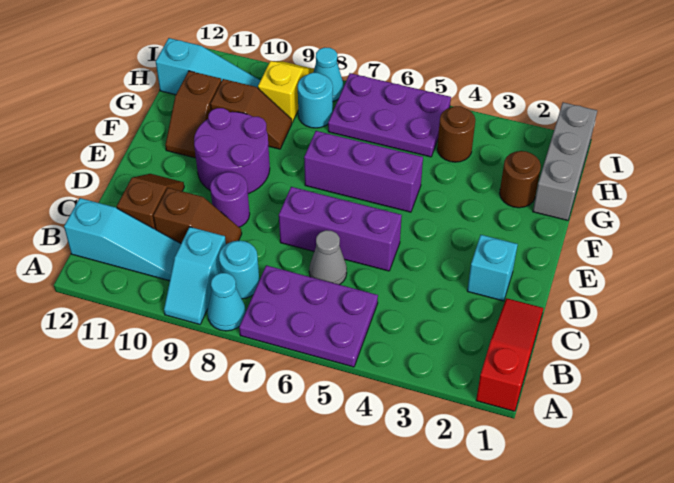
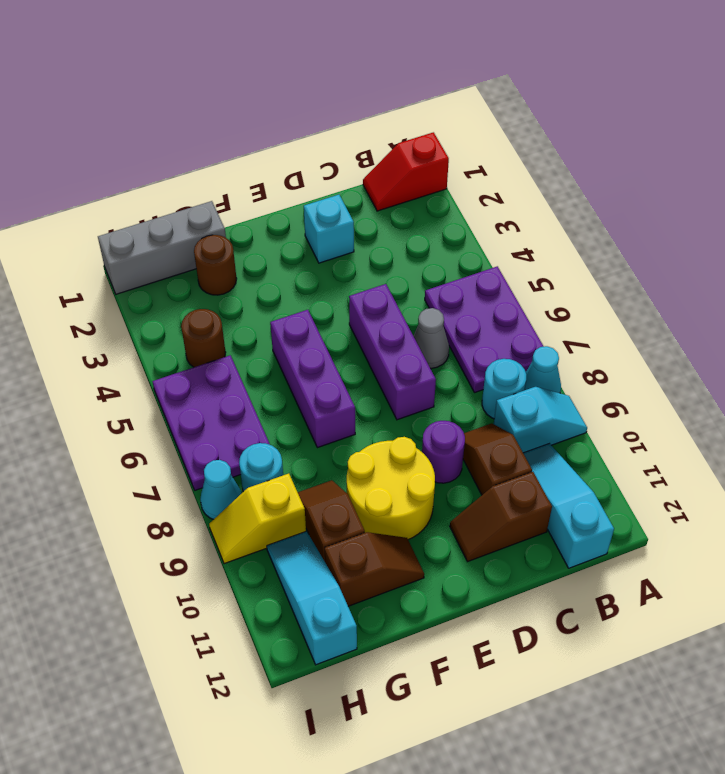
red slope A1:C1 level 1 top A -> red slope A1:B1 level 1 top A
purple round brick E9:F10 level 1 -> yellow round brick E9:F10 level 1

